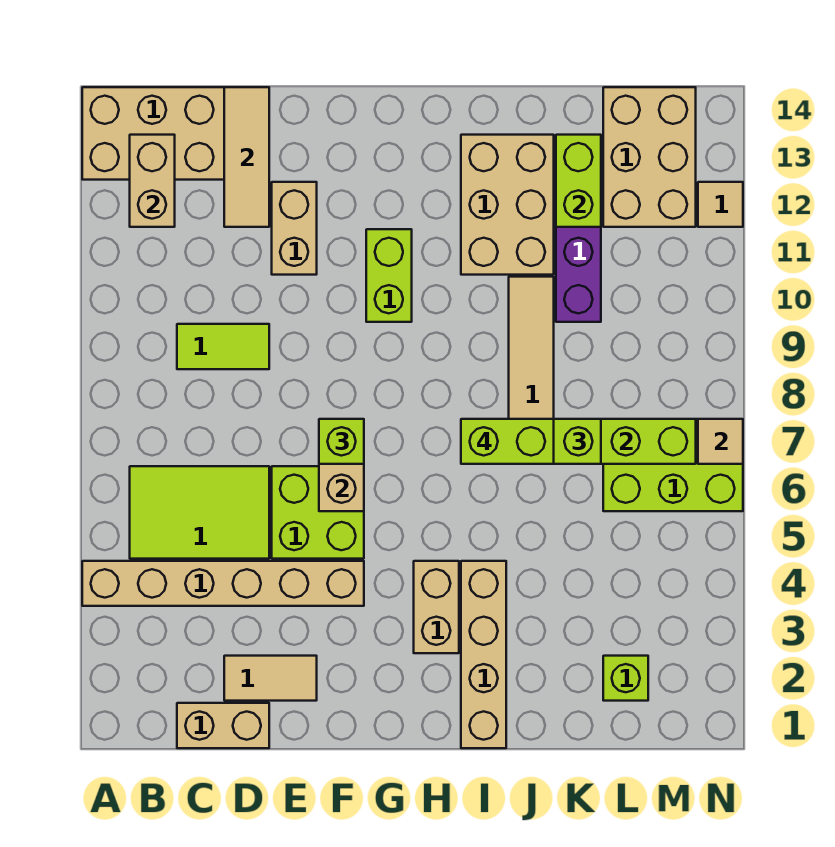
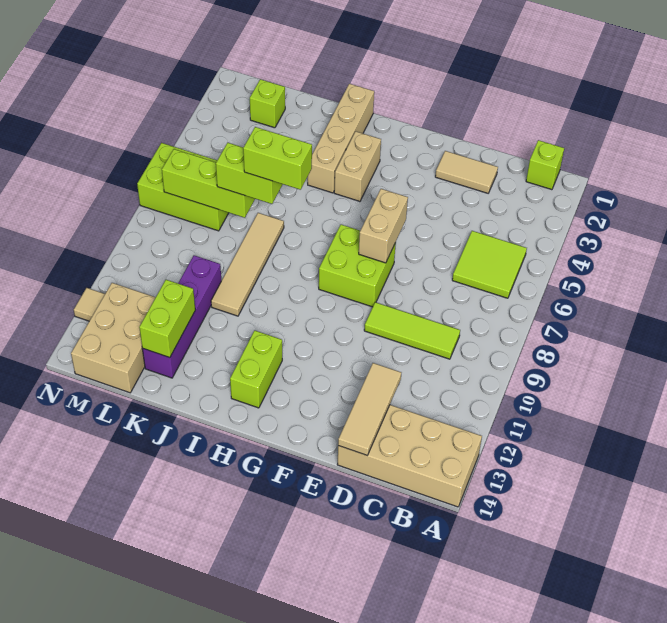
tan brick A4:F4 level 1 -> none
lime tile B5:D6 level 1 -> lime tile B5:C6 level 1
tan brick B12:B13 level 2 -> none
tan brick C1:D1 level 1 -> none
lime tile C9:D9 level 1 -> lime tile C9:E9 level 1
lime brick E5:F6 level 1 -> lime brick F7:G8 level 1
tan brick E11:E12 level 1 -> none
lime brick F7 level 3 -> lime brick B1 level 1
lime brick G10:G11 level 1 -> lime brick H12:H13 level 1
tan brick I11:J13 level 1 -> none
tan tile N7 level 2 -> none

